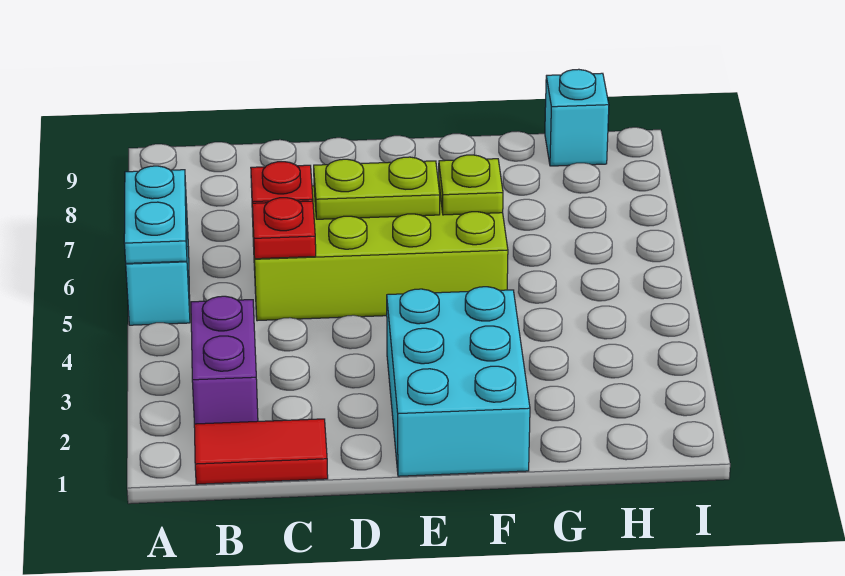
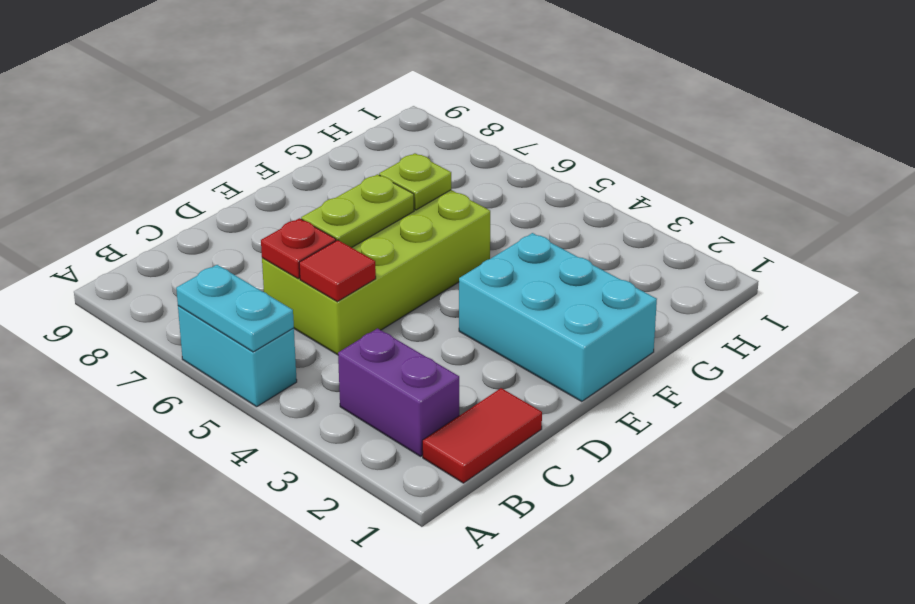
red plate C5 level 2 -> red tile C5 level 2
cyan brick H9 level 1 -> none

